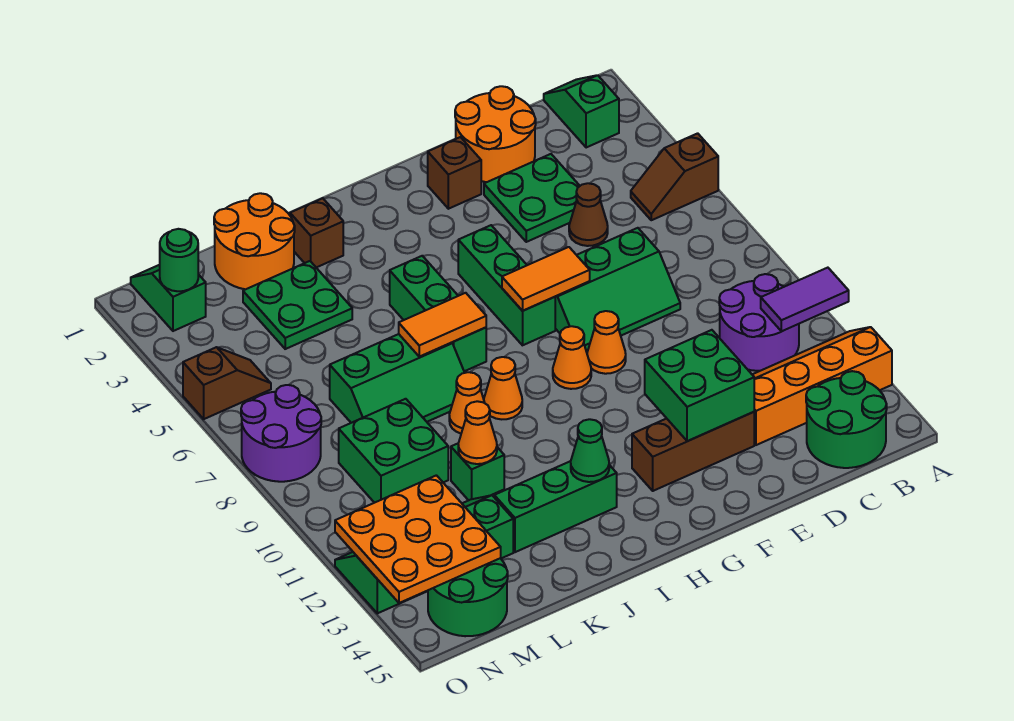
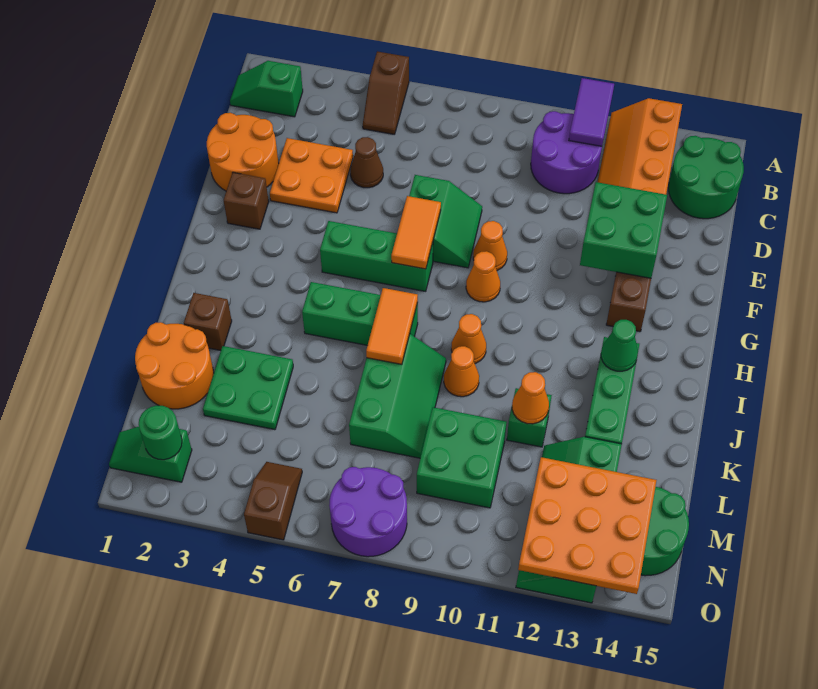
green plate D3:E4 level 1 -> orange plate D3:E4 level 1
green slope D7:F8 level 1 top 7 -> green slope E7:F8 level 1 top 7

